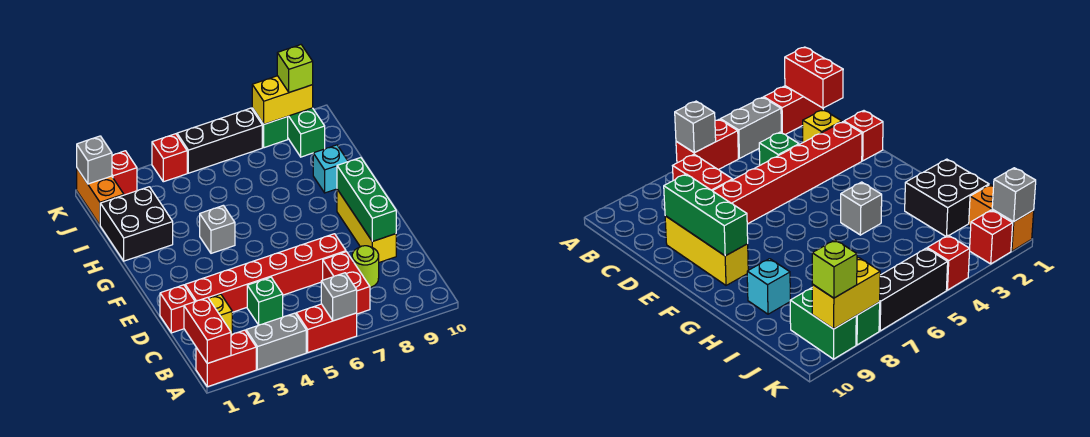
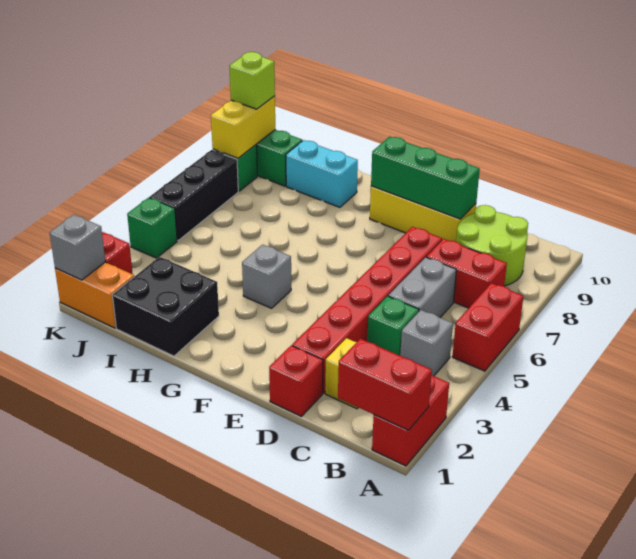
grey brick A3:A4 level 1 -> grey brick C5:C6 level 1
grey brick A6 level 2 -> grey brick B4 level 1
lime round brick C8 level 1 -> lime round brick B8:C9 level 1
cyan brick H9 level 1 -> cyan brick H9:I9 level 1
red brick K4 level 1 -> green brick K4 level 1

